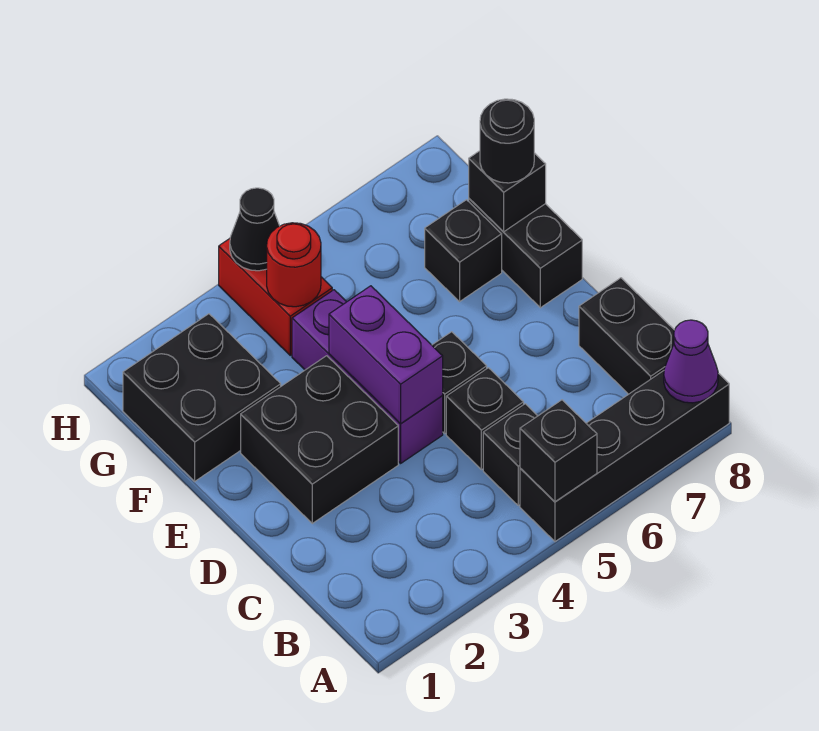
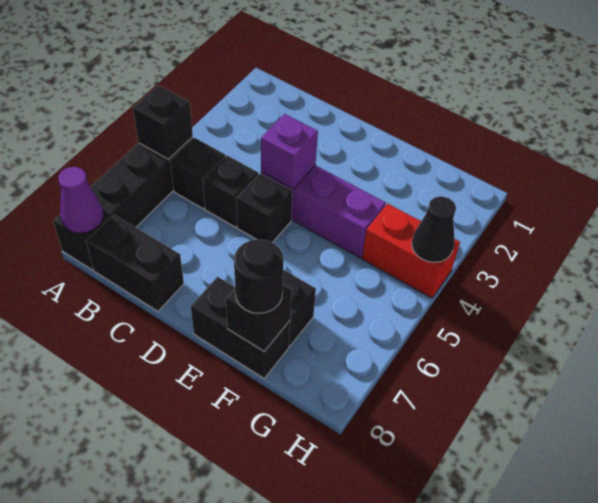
black brick D2:E3 level 1 -> none
purple brick D4:E4 level 2 -> purple brick D4 level 2
black brick F1:G2 level 1 -> none
red round brick G4 level 2 -> none

